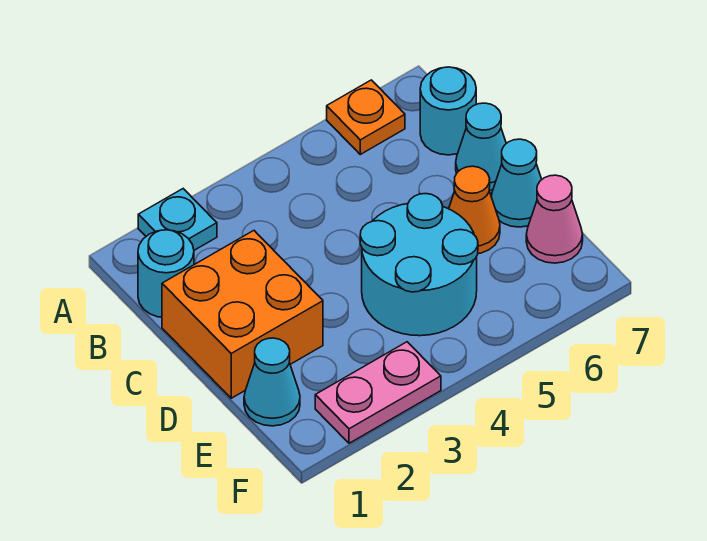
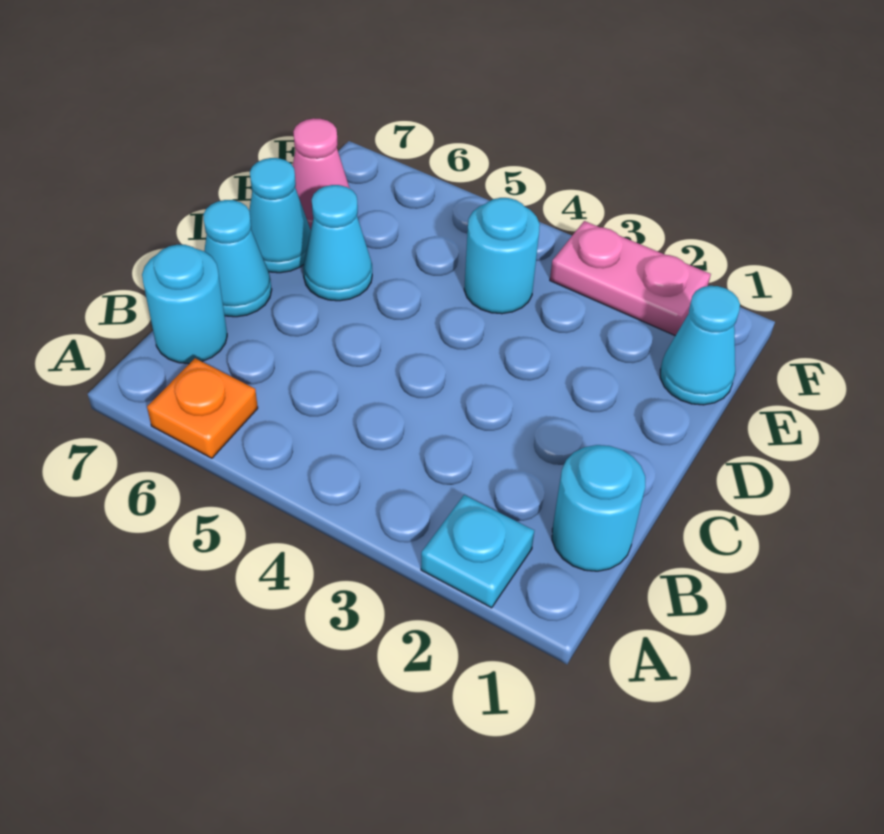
orange brick C1:D2 level 1 -> none
cyan round brick D4:E5 level 1 -> cyan round brick E4 level 1
orange cone D6 level 1 -> cyan cone D6 level 1

